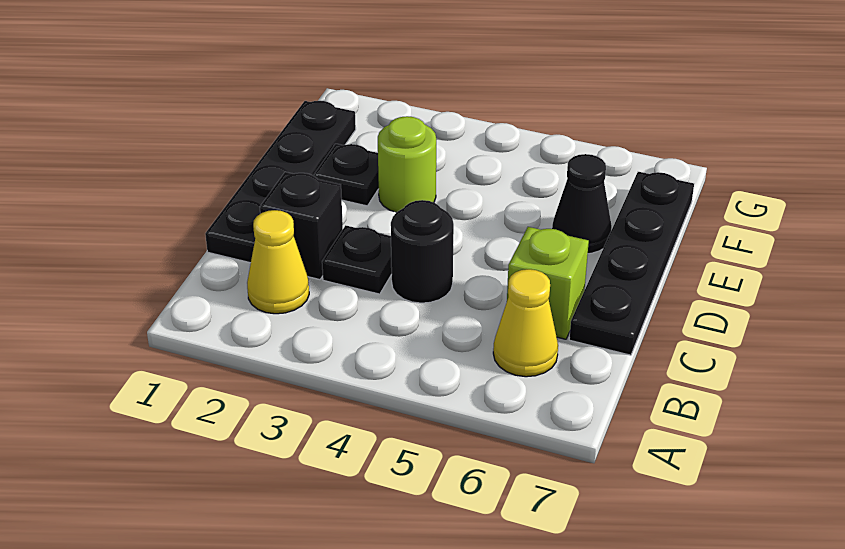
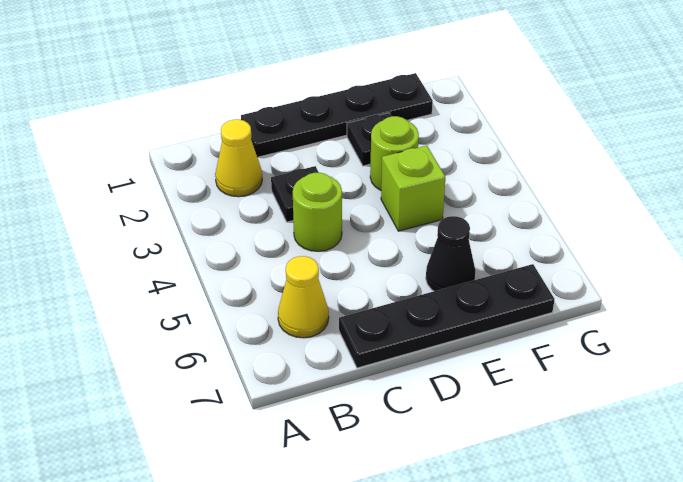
black brick C2 level 1 -> none
black round brick C4 level 1 -> lime round brick C4 level 1
lime brick C6 level 1 -> lime brick E4 level 1

